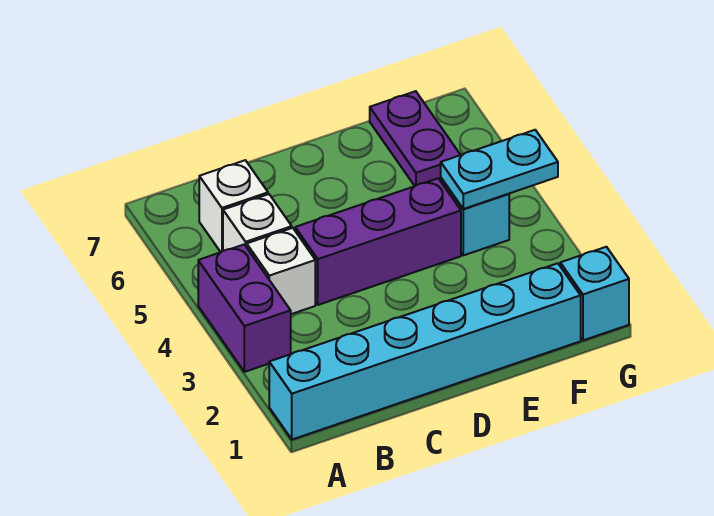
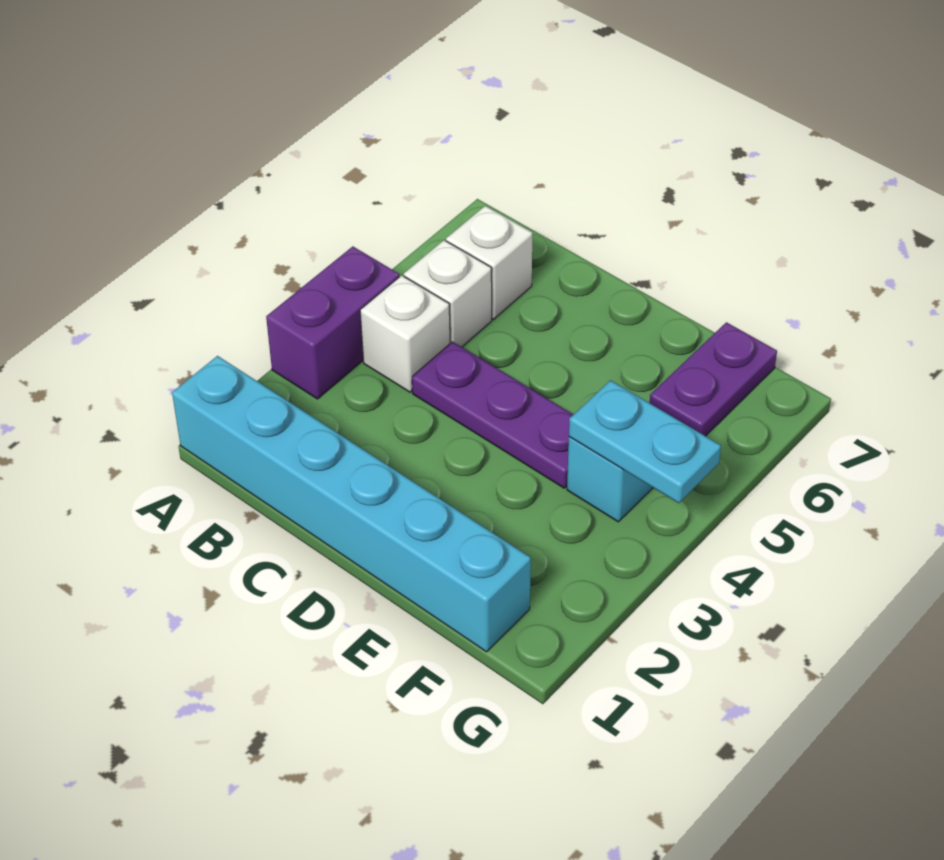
purple brick C4:E4 level 1 -> purple plate C4:E4 level 1
cyan brick G1 level 1 -> none

